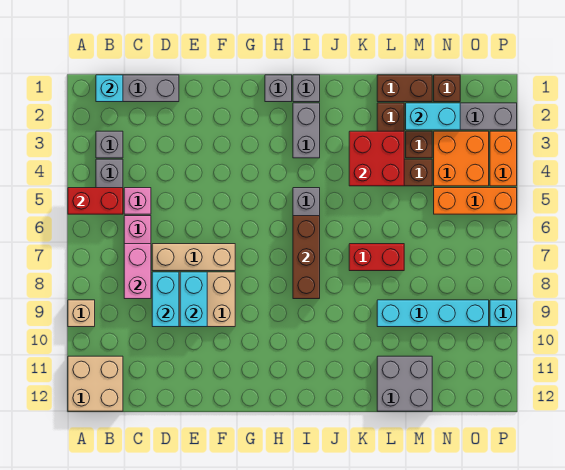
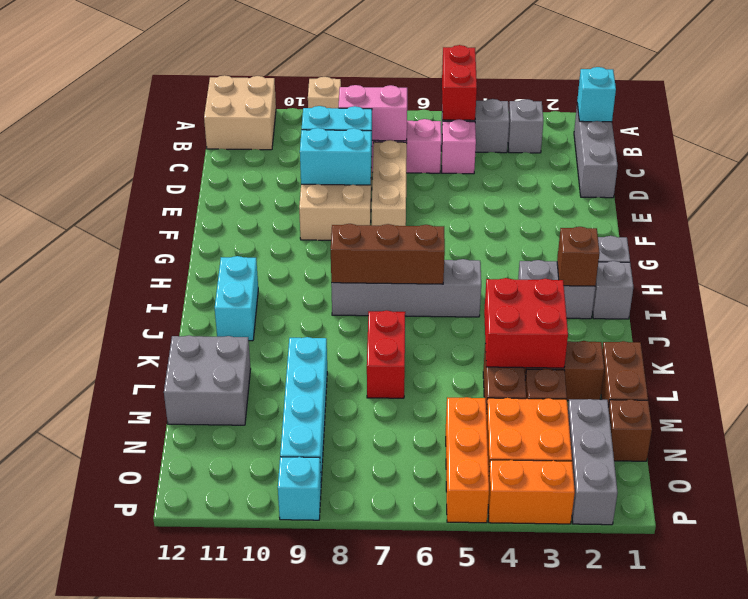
none -> brown brick I2 level 2
cyan brick M2:N2 level 2 -> cyan brick I11:J11 level 1

